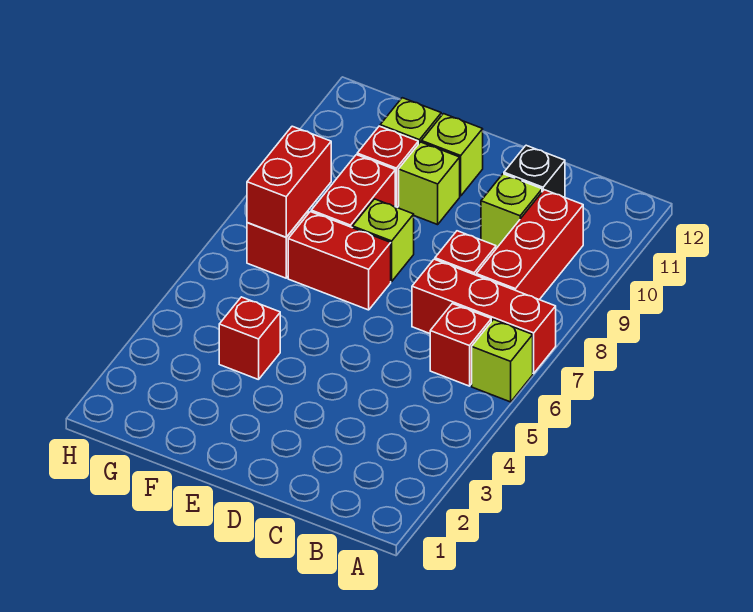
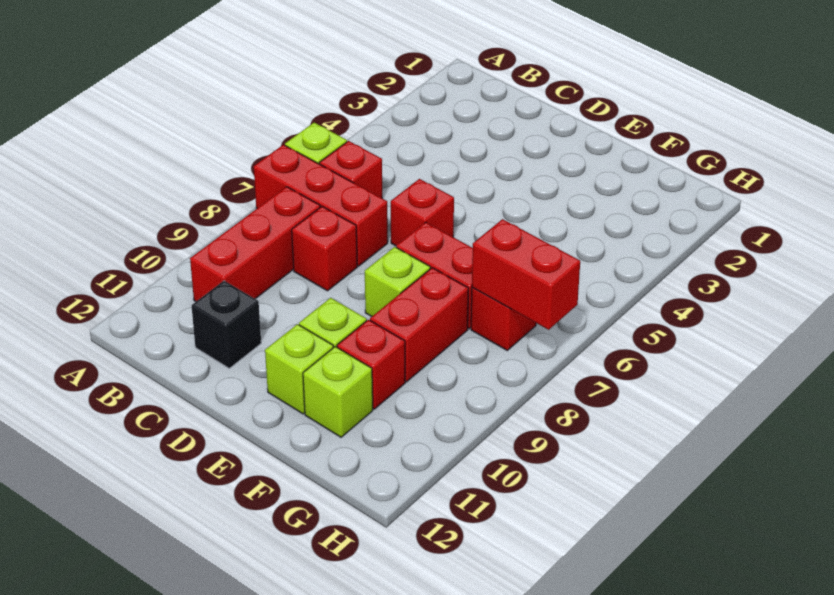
lime brick C10 level 1 -> none
red brick F4 level 1 -> red brick D6 level 1
red brick G7:G8 level 2 -> red brick G7:H7 level 2

